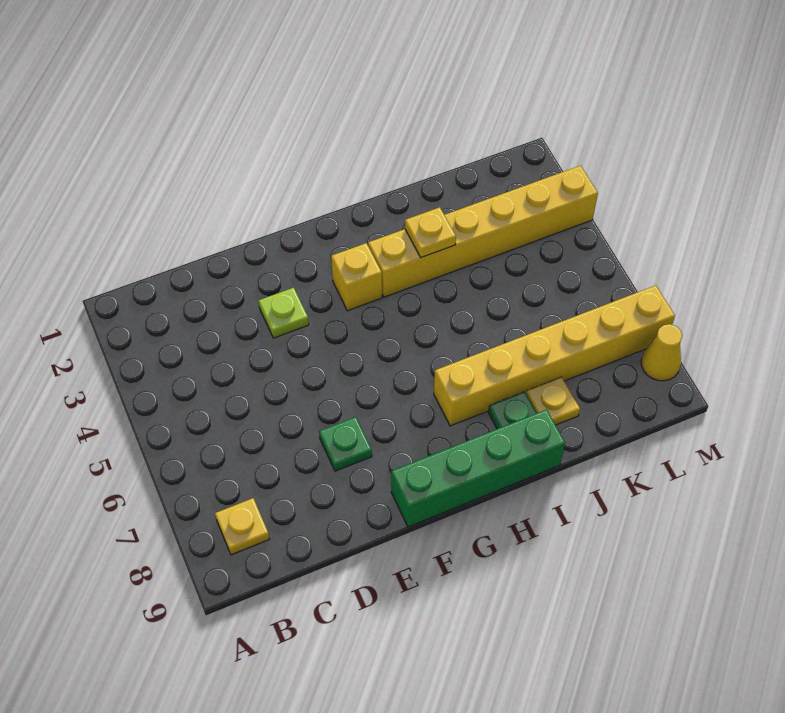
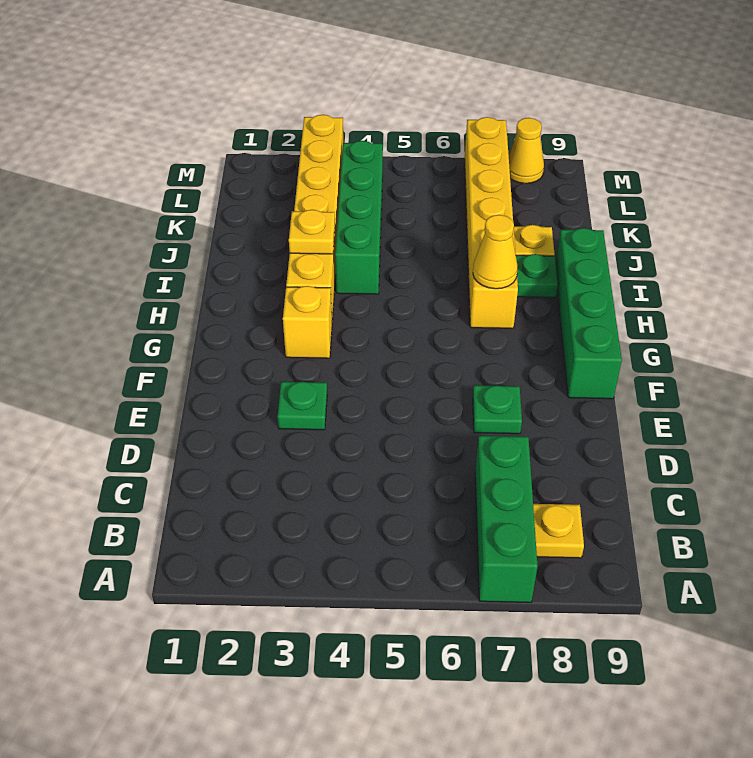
none -> green brick A7:C7 level 1
lime plate E3 level 1 -> green plate E3 level 1
none -> yellow cone H7 level 2
none -> green brick I4:L4 level 1

